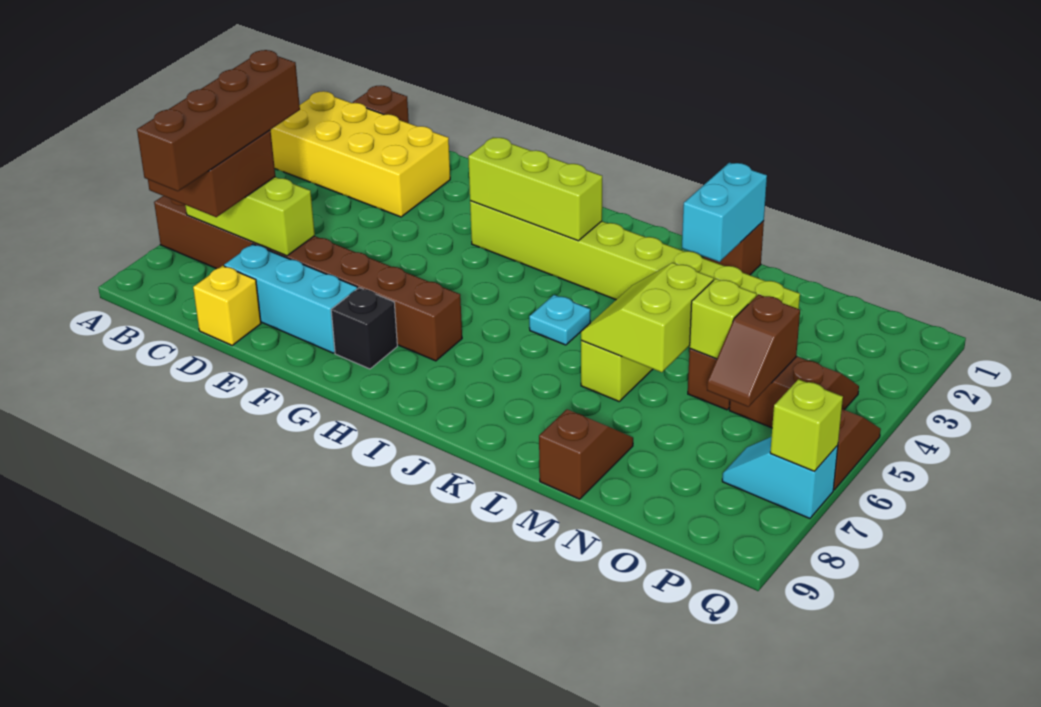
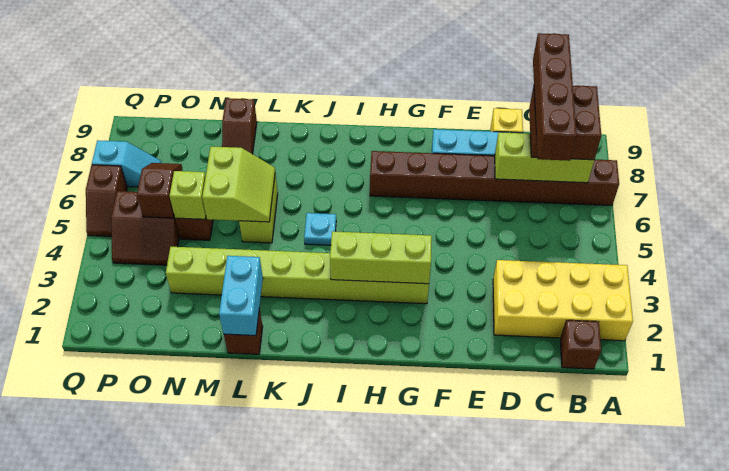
black brick G8 level 1 -> none
lime brick Q7 level 2 -> none

